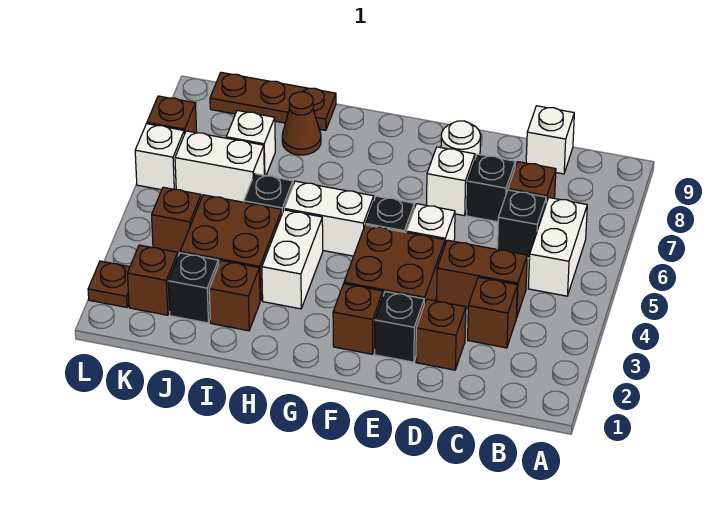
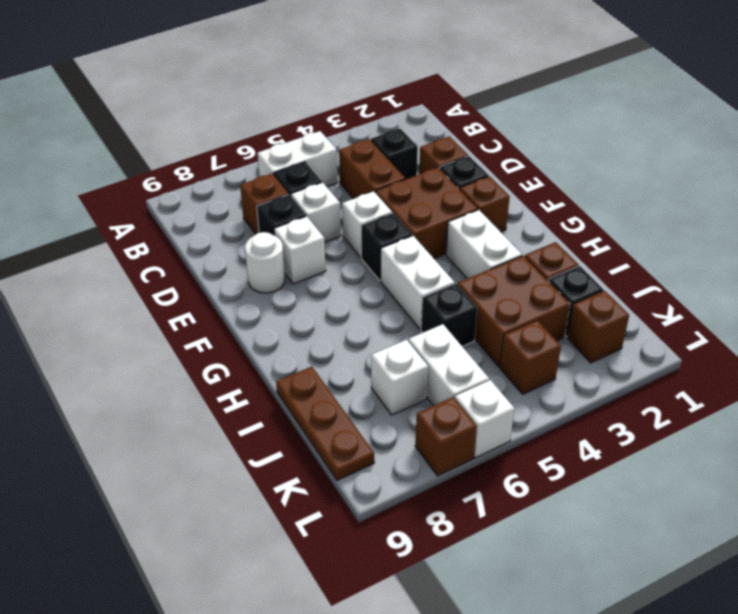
brown brick C3 level 1 -> black brick C3 level 1
white brick C9 level 1 -> white brick D6 level 1
white brick H3:H4 level 1 -> white brick G3:H3 level 1
brown cone I8 level 1 -> none
brown plate L2 level 1 -> none

